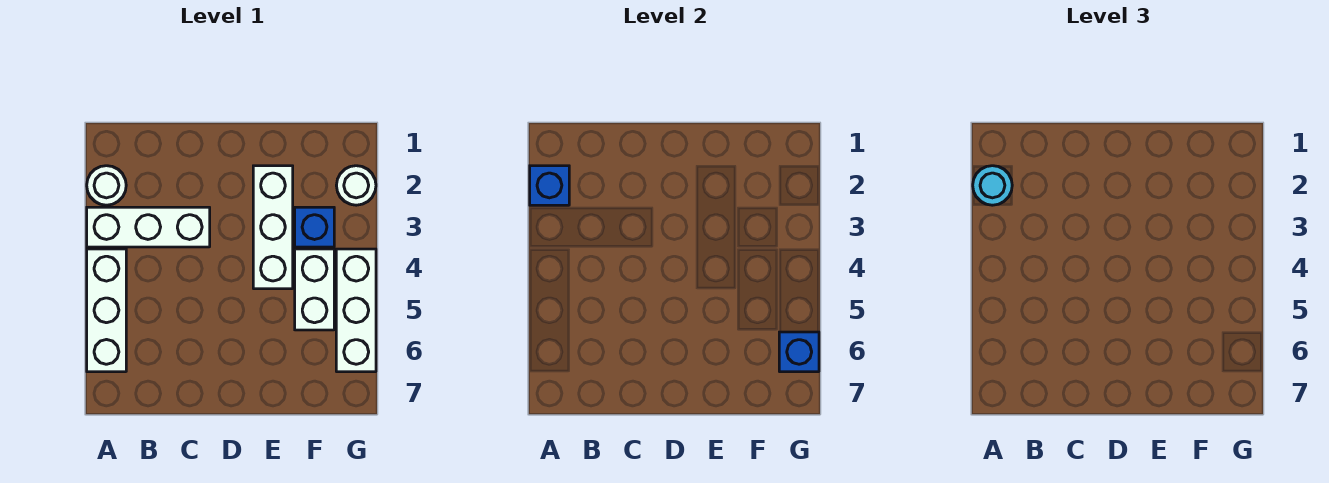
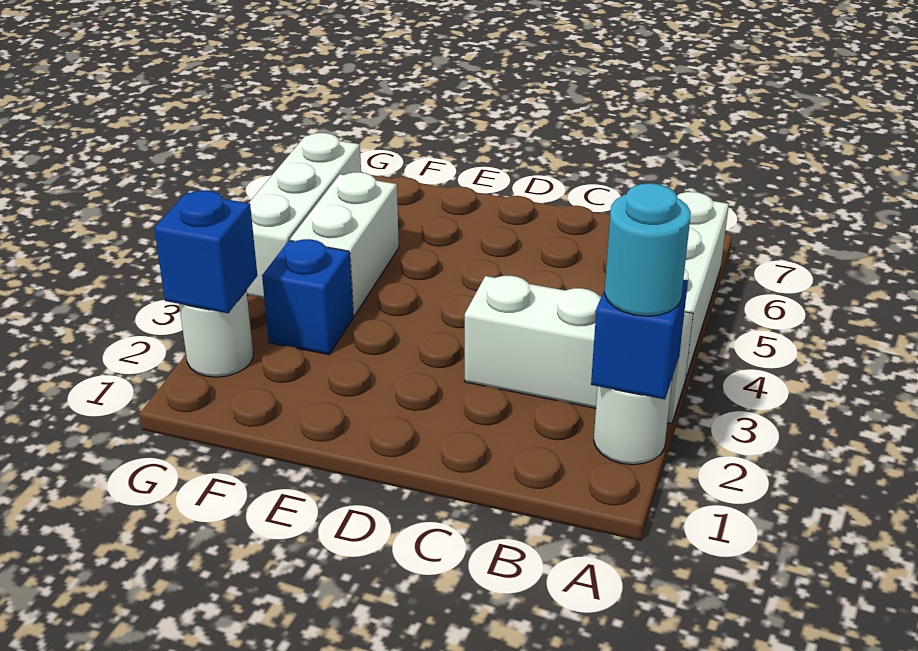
white brick E2:E4 level 1 -> none
blue brick G6 level 2 -> blue brick G2 level 2

